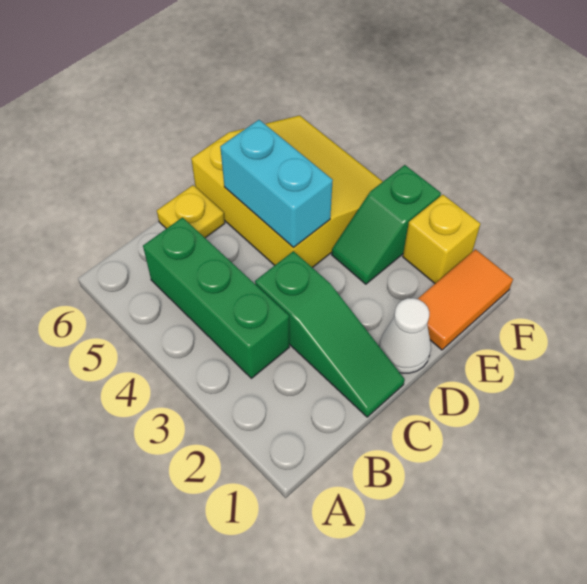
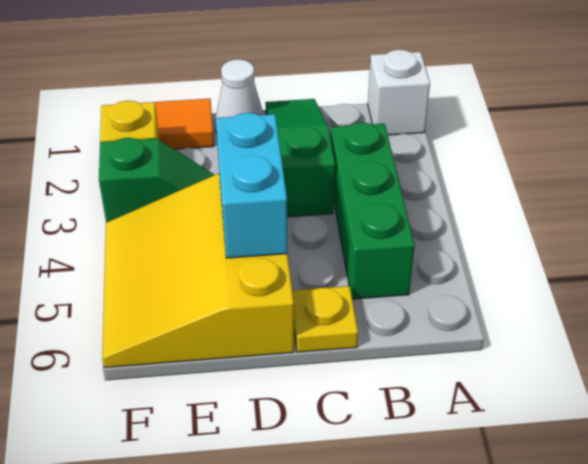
none -> white brick A1 level 1

